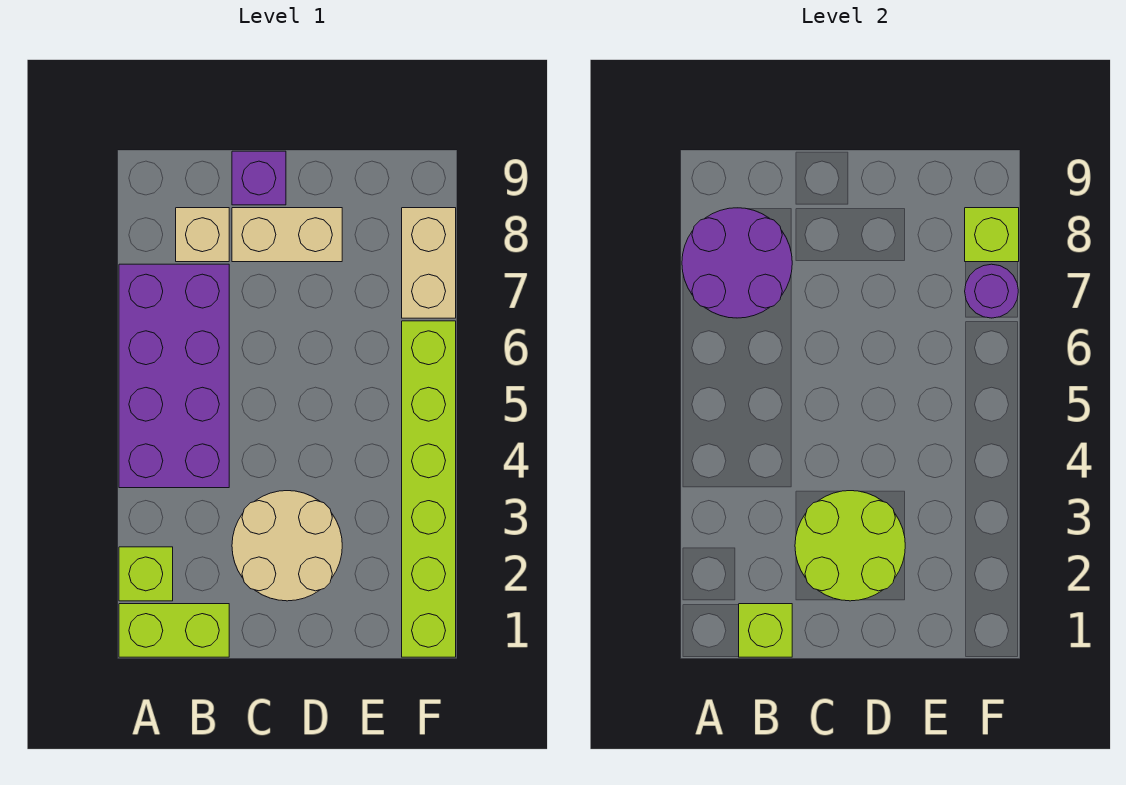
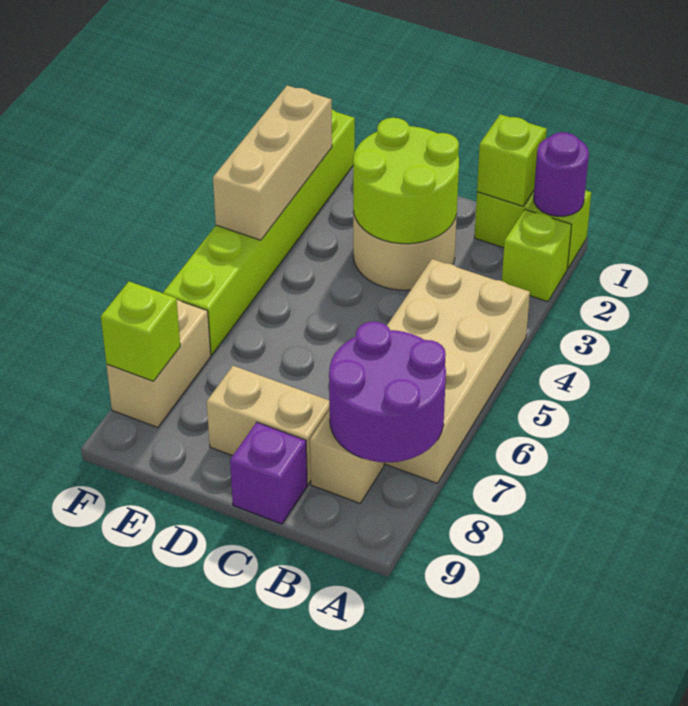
purple brick A4:B7 level 1 -> tan brick A4:B7 level 1
none -> tan brick F2:F4 level 2
purple round brick F7 level 2 -> purple round brick A1 level 2

